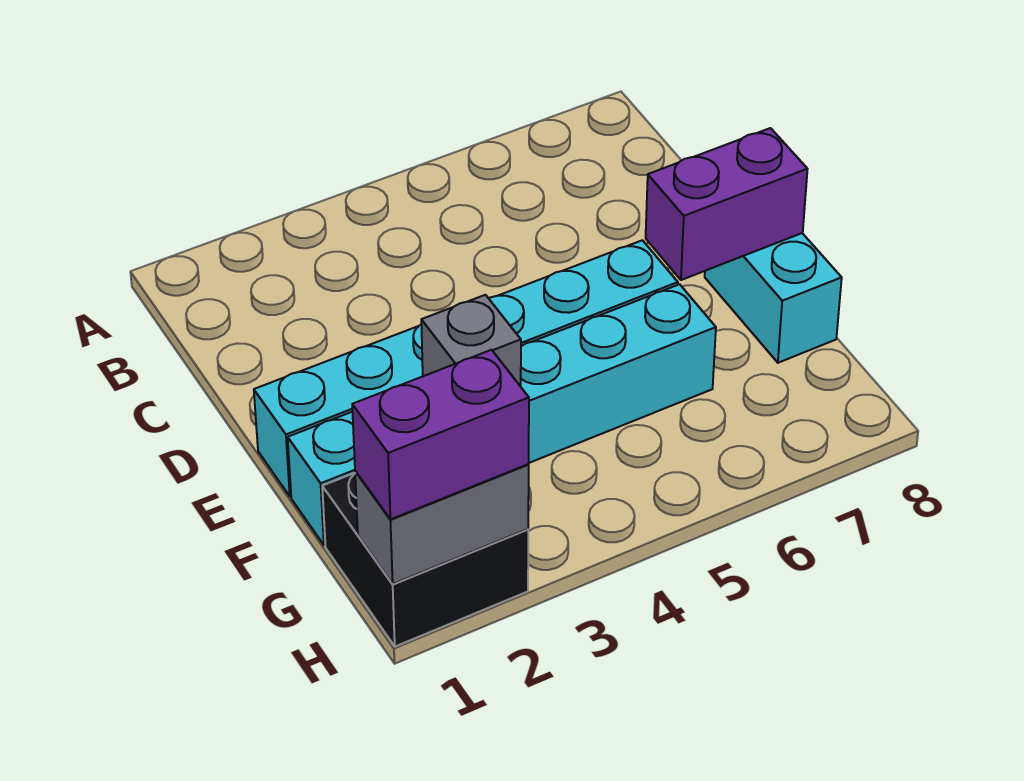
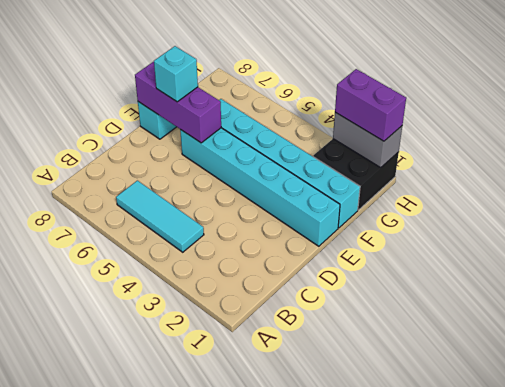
none -> cyan tile B4:B6 level 1
purple brick E7:E8 level 2 -> purple brick E6:E8 level 2
none -> cyan brick E7 level 3
grey brick F3 level 2 -> none

